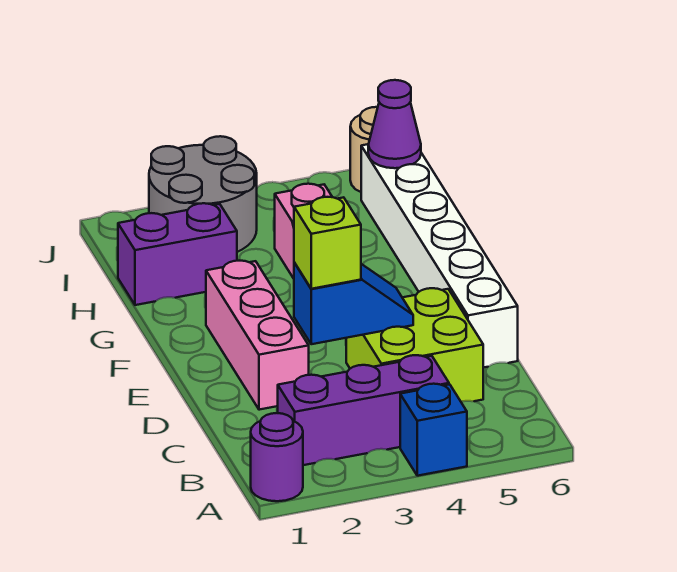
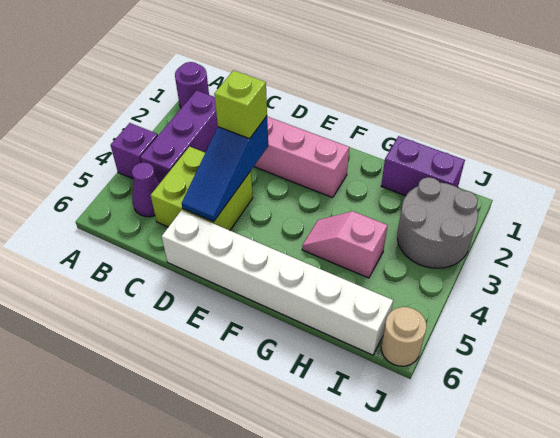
blue brick A4 level 1 -> purple brick A4 level 1
blue slope D3:D4 level 2 top 3 -> blue slope D3:D5 level 2 top 3
purple brick H1:H2 level 1 -> purple brick H1:I1 level 1
purple cone I6 level 2 -> purple cone B5 level 1

